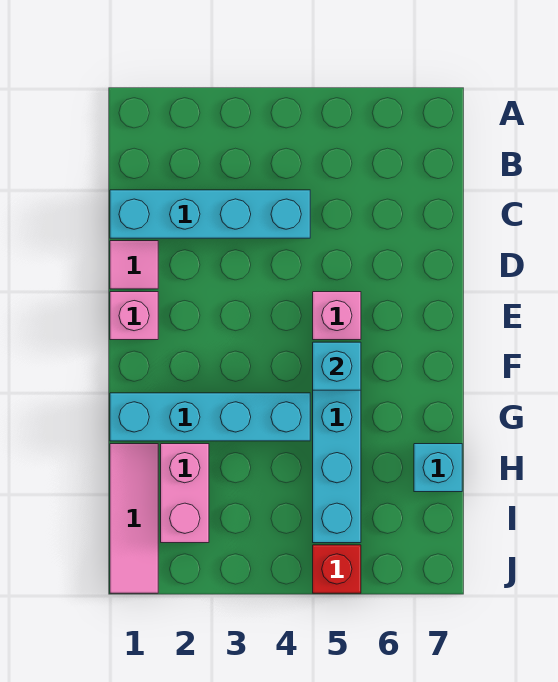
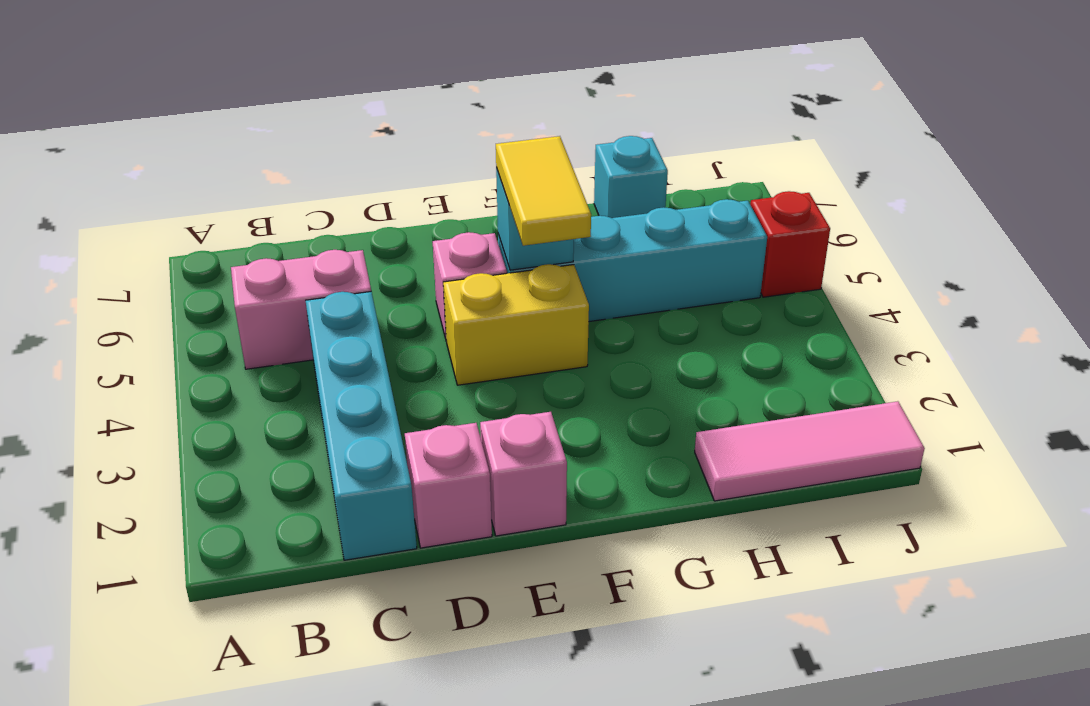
pink tile D1 level 1 -> pink brick D1 level 1
none -> yellow brick E4:F4 level 1
none -> yellow tile F4:F5 level 3
cyan brick G1:G4 level 1 -> none
pink brick H2:I2 level 1 -> pink brick B5:C5 level 1

